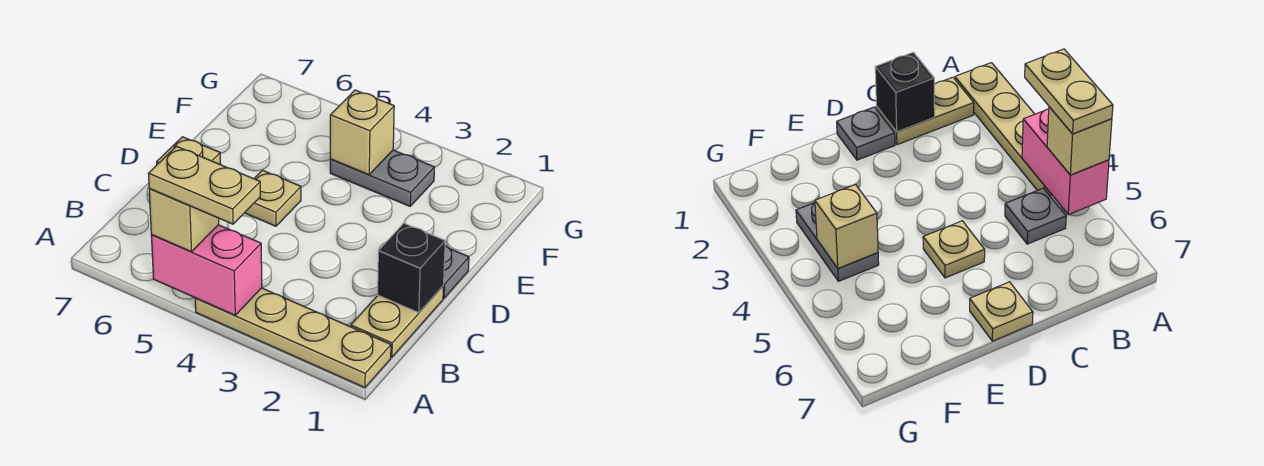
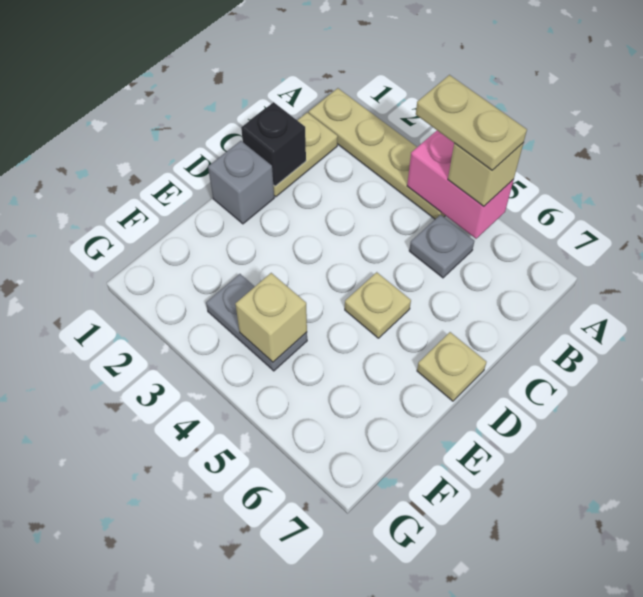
grey plate D1 level 1 -> grey brick D1 level 1

